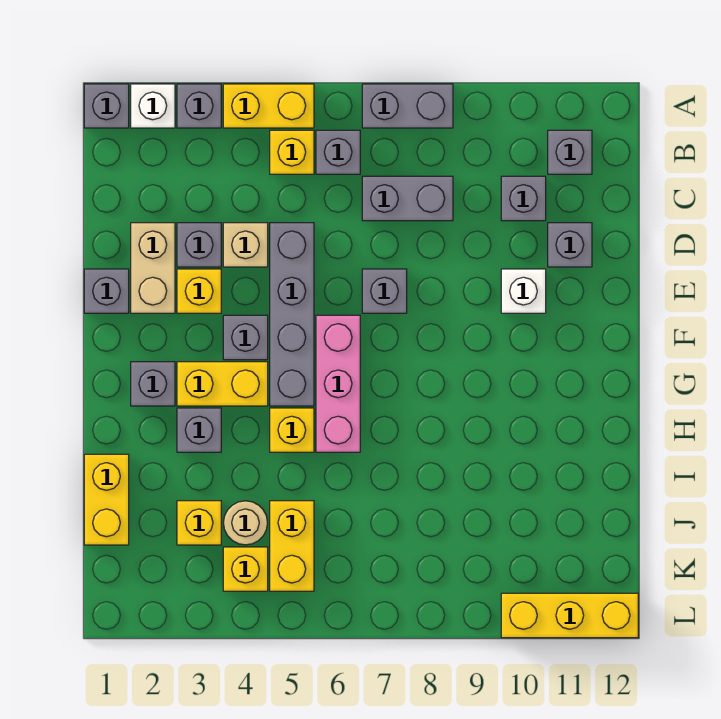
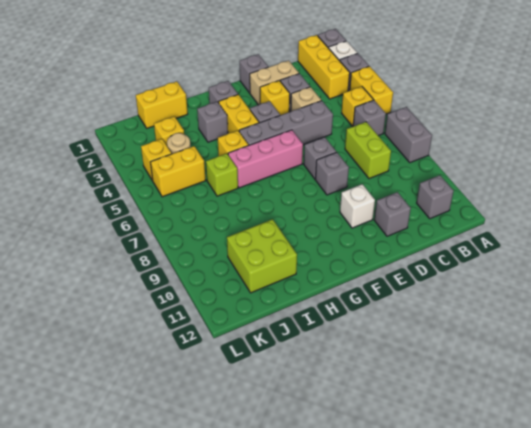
grey brick C7:C8 level 1 -> lime brick C7:C8 level 1
grey brick C10 level 1 -> grey brick E8 level 1
none -> lime brick I6 level 1
none -> lime brick I10:J11 level 1
yellow brick L10:L12 level 1 -> yellow brick B1:B3 level 1

